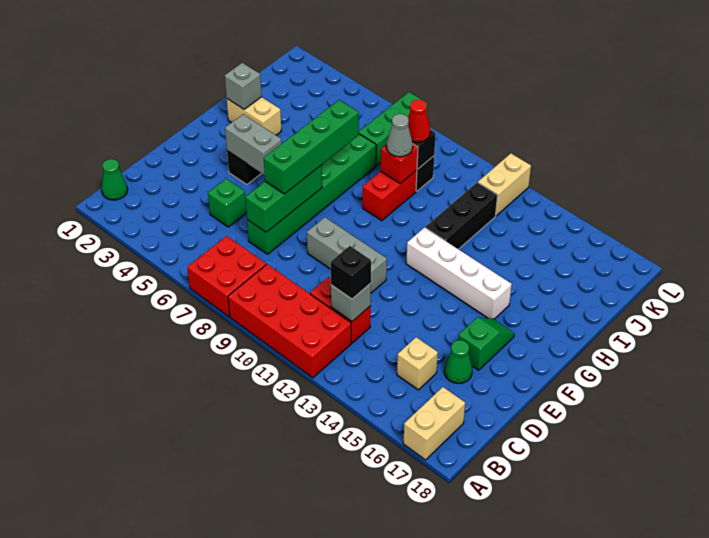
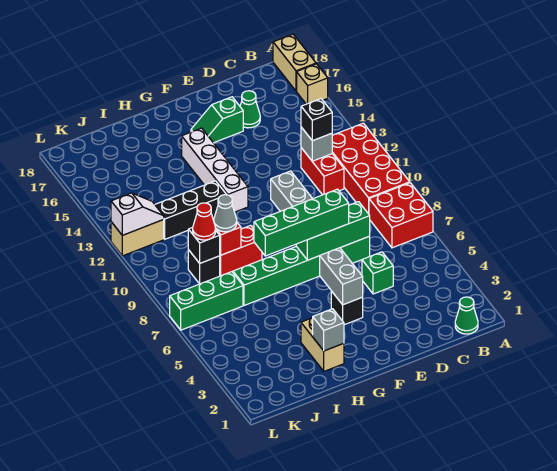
tan brick A17:B17 level 1 -> tan brick A17:A18 level 1
tan brick C15 level 1 -> tan brick A16 level 1
none -> white slope K12:L12 level 2 top L

